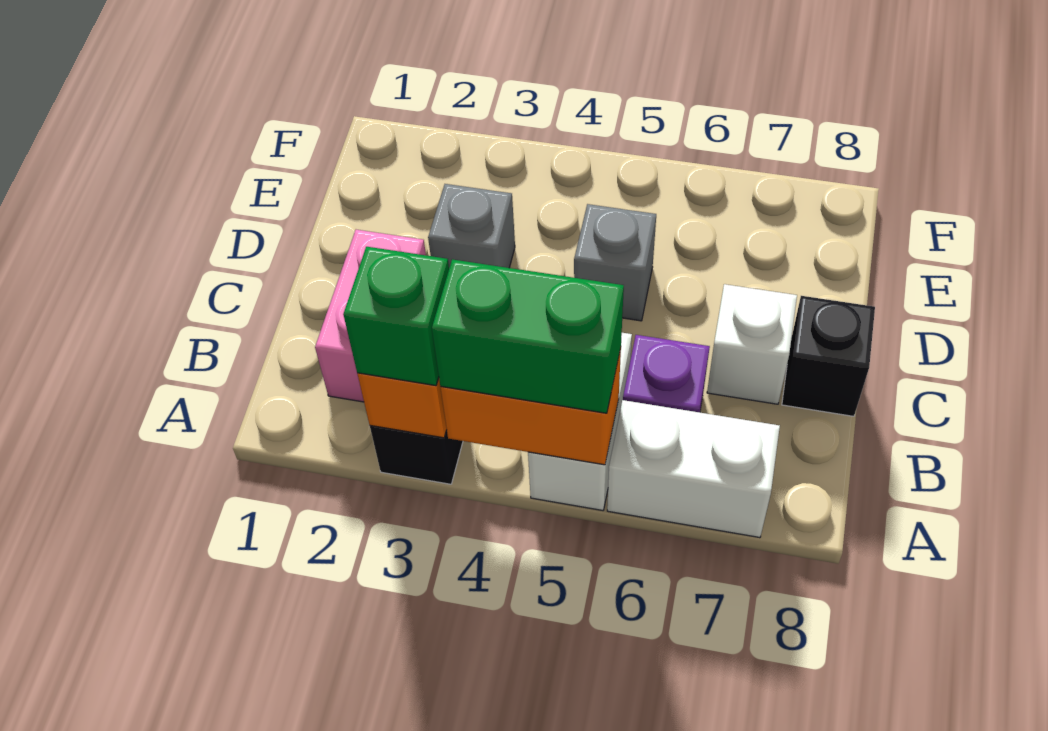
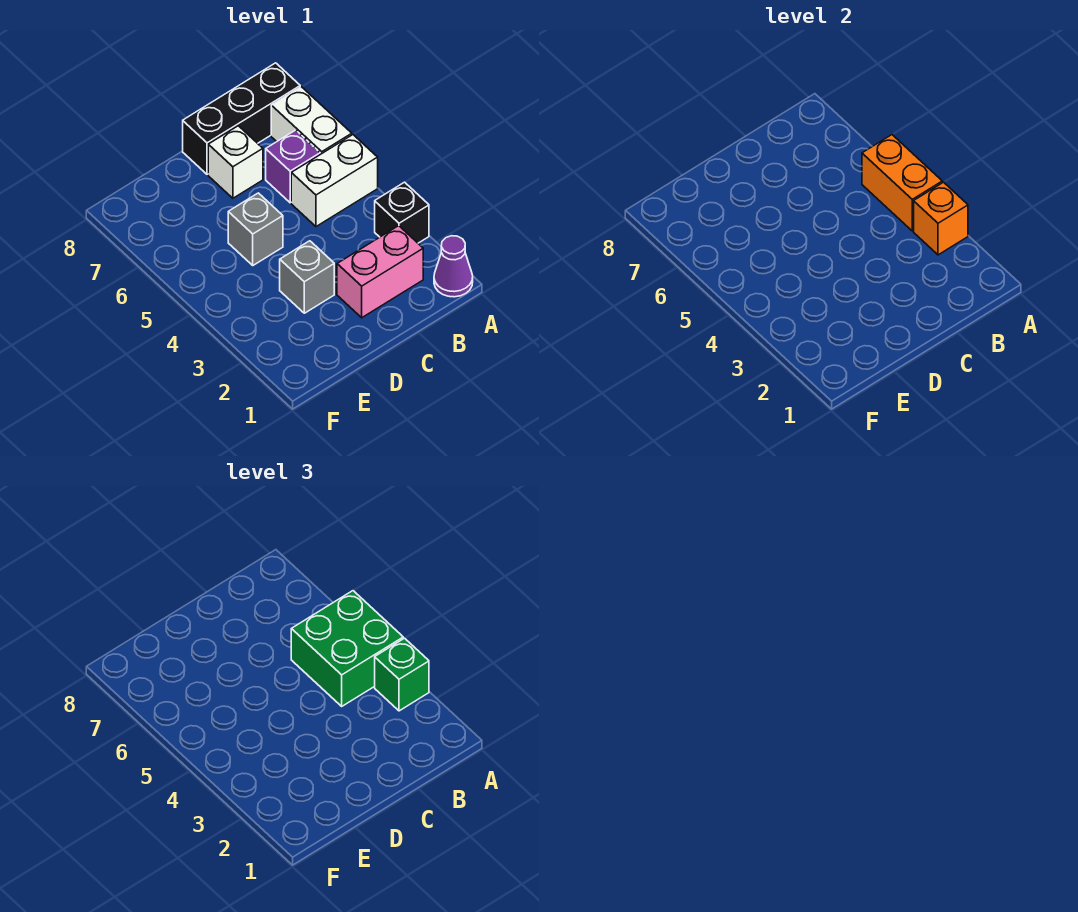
none -> purple cone A1 level 1
green brick A4:A5 level 3 -> green brick A4:B5 level 3
black brick C8 level 1 -> black brick A8:C8 level 1

